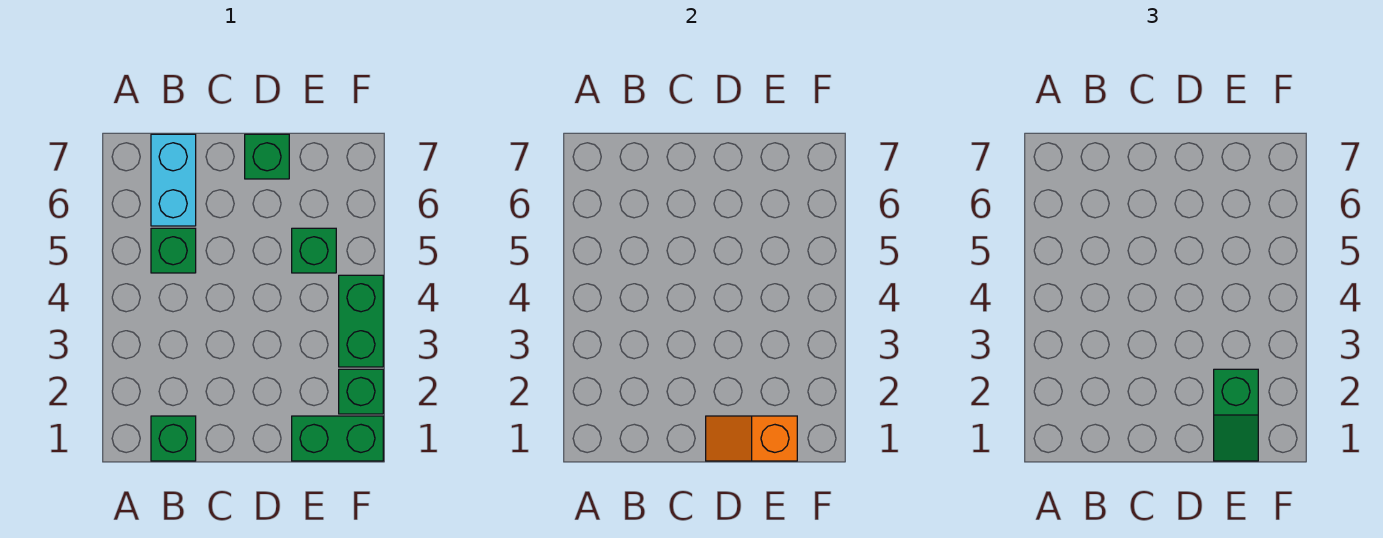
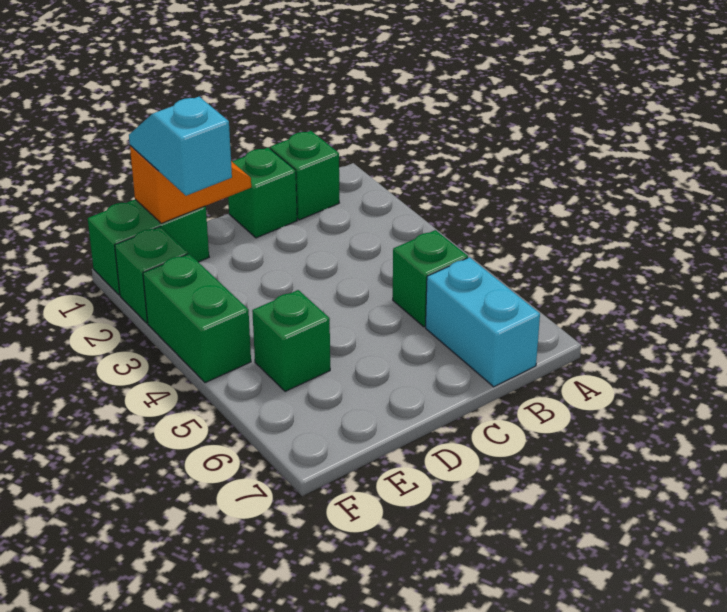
green brick D7 level 1 -> green brick C1 level 1
green slope E1:E2 level 3 top 2 -> cyan slope E1:E2 level 3 top 2

